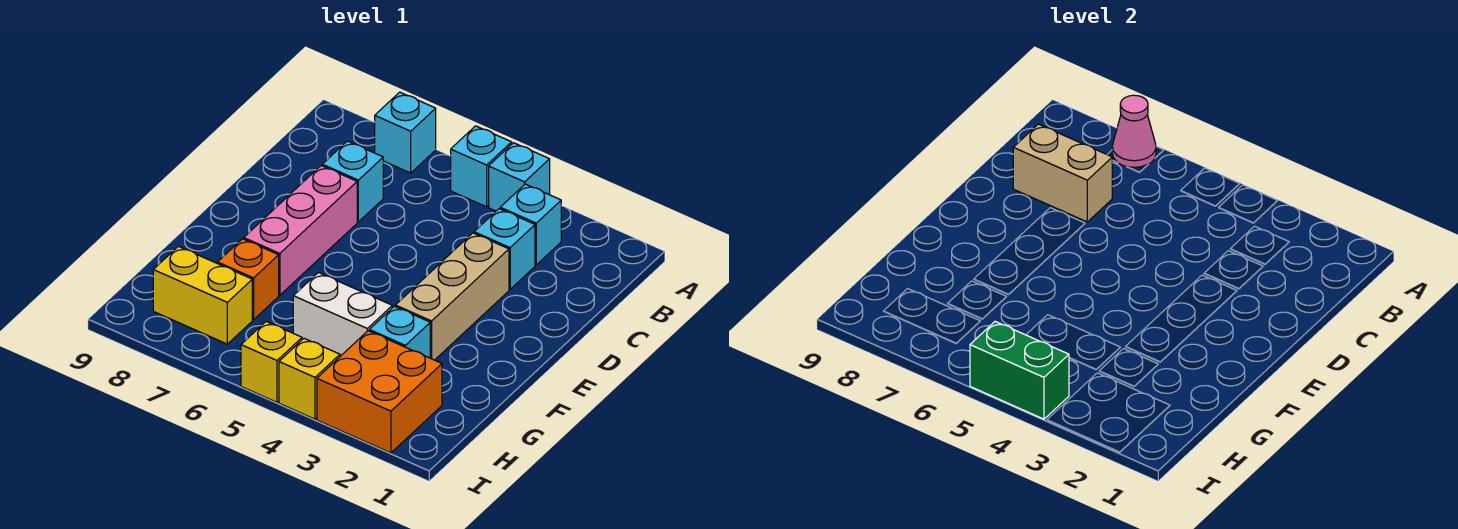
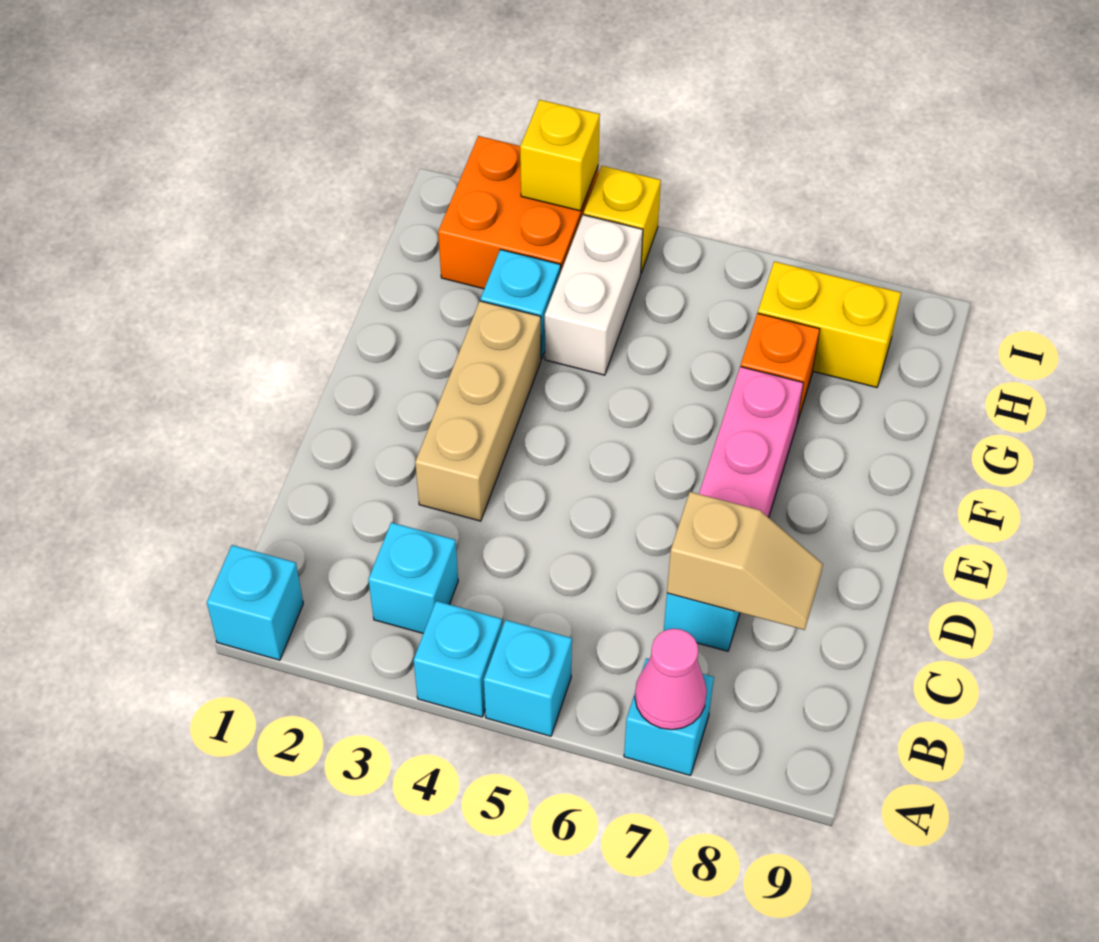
cyan brick C3 level 1 -> cyan brick A1 level 1
tan brick C7:C8 level 2 -> tan slope C7:C8 level 2 top 7
white brick G4:G5 level 1 -> white brick G4:H4 level 1
green brick I4:I5 level 2 -> none
yellow brick I5 level 1 -> yellow brick I3 level 2

